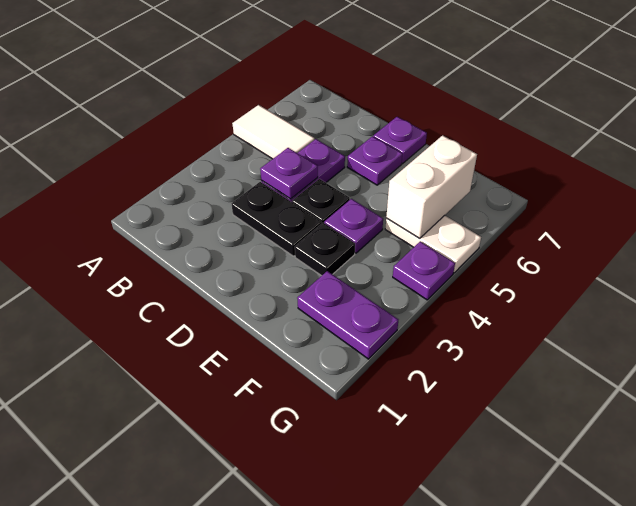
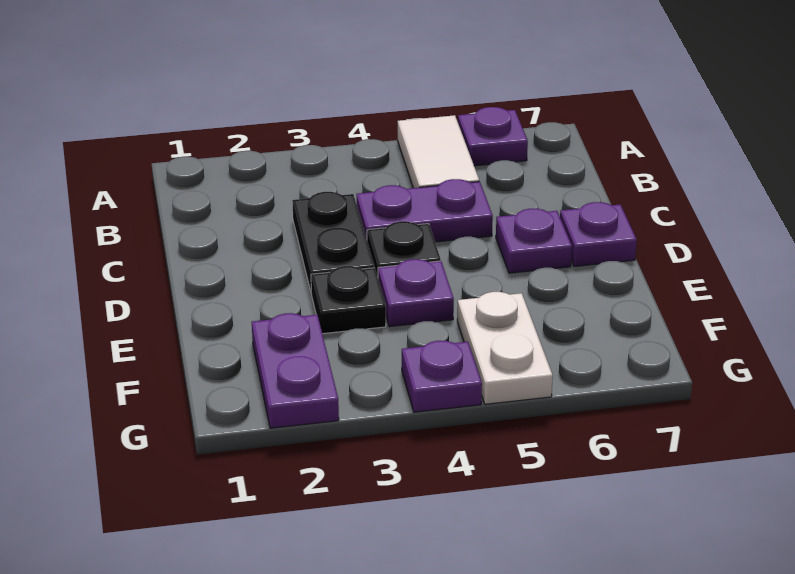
purple plate C4 level 2 -> purple plate A6 level 1
white brick F5:F6 level 2 -> none

